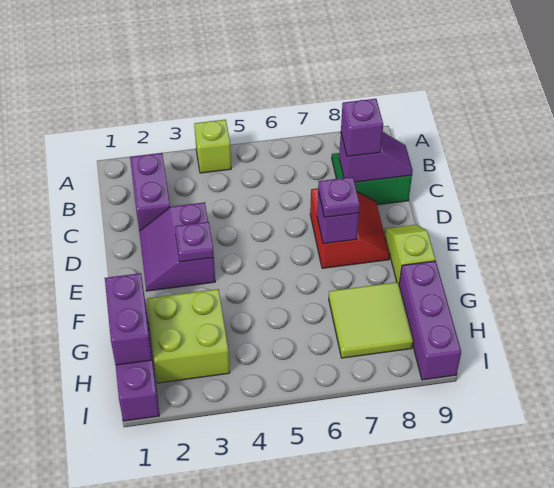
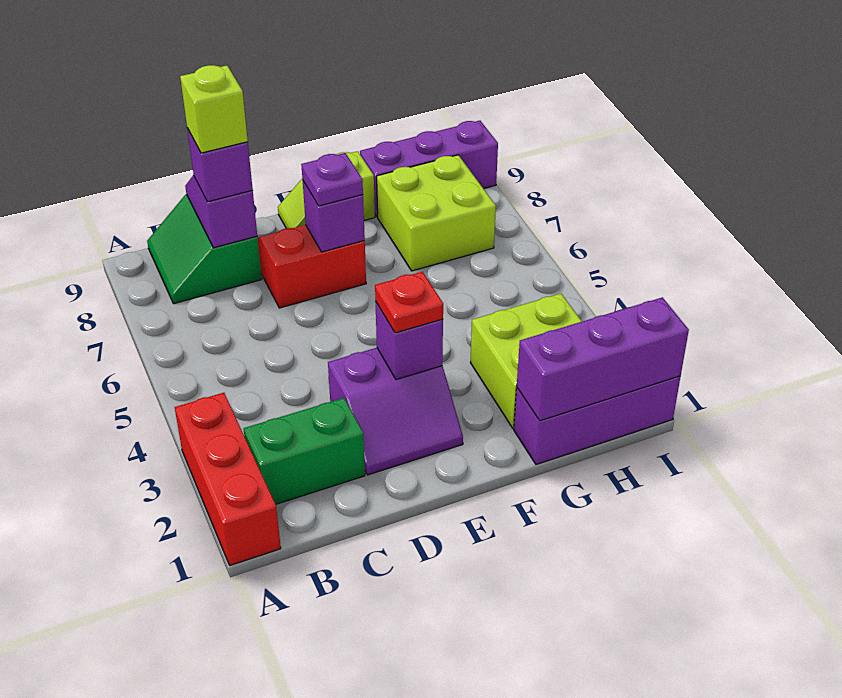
none -> red brick A1:A3 level 1
lime brick A4 level 1 -> lime brick C8 level 4
purple brick B2:C2 level 1 -> green brick B2:C2 level 1
purple plate E3 level 2 -> purple brick E3 level 2
none -> red plate E3 level 3
purple brick G1:H1 level 2 -> purple brick G1:I1 level 2
lime tile G7:H8 level 1 -> lime brick G7:H8 level 1

